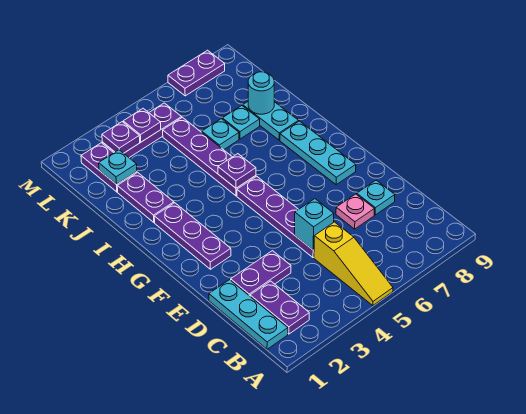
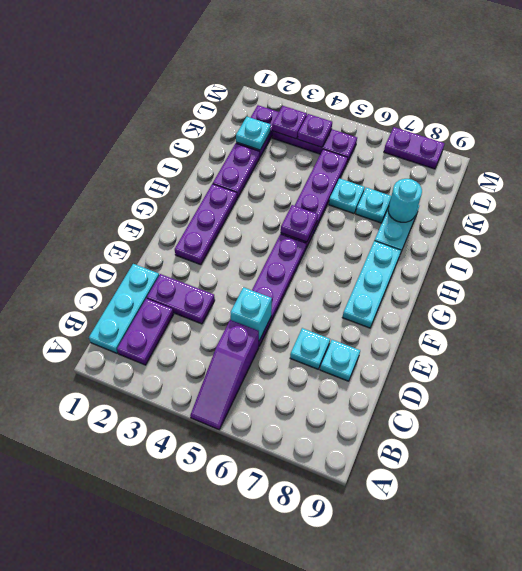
yellow slope A5:C5 level 1 top C -> purple slope A5:C5 level 1 top C
pink plate D7 level 1 -> cyan plate D7 level 1

